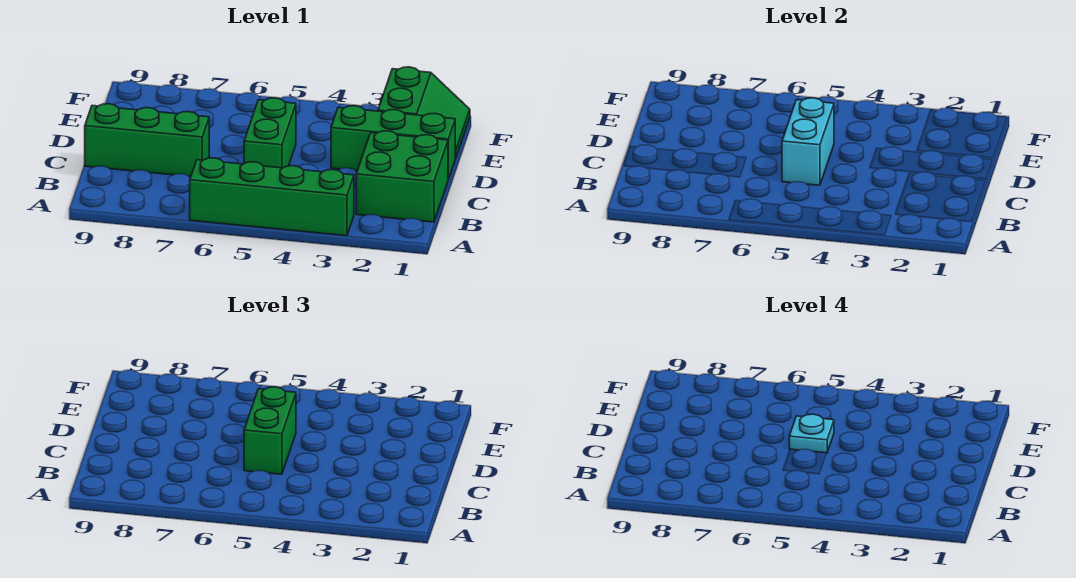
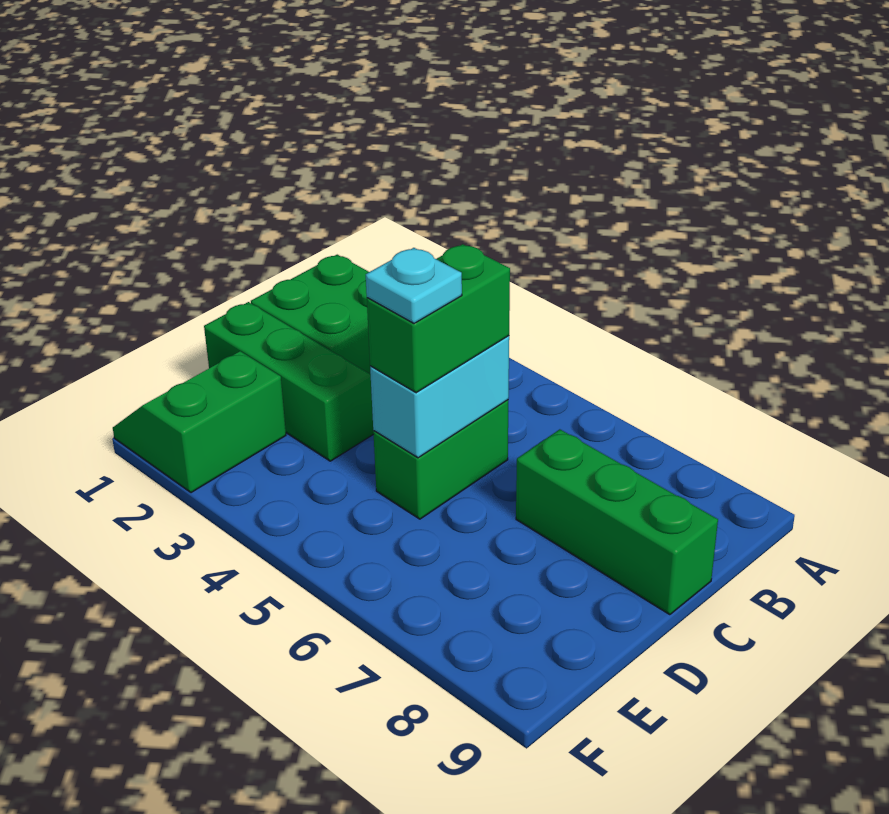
green brick A3:A6 level 1 -> none

